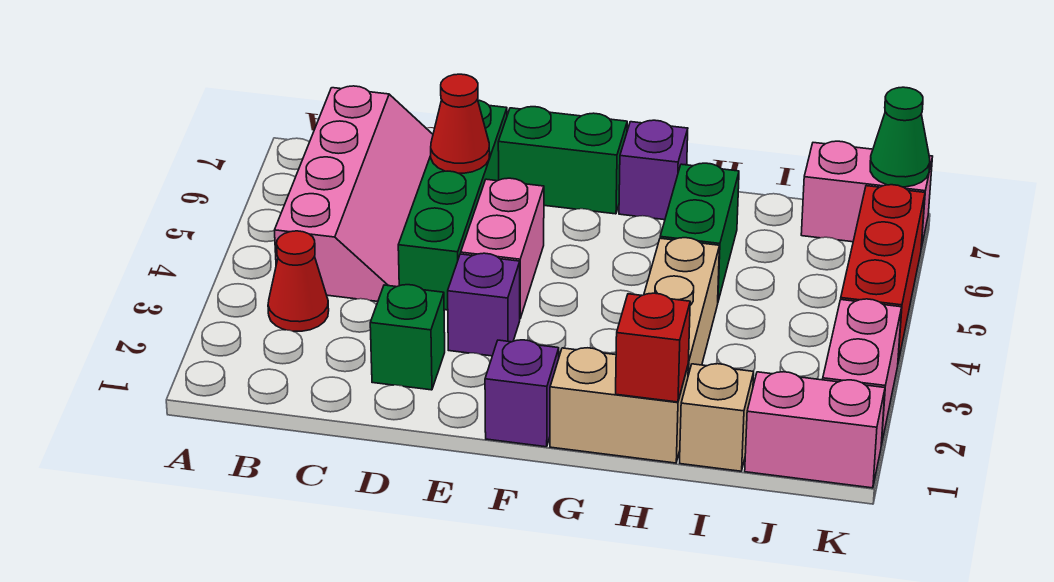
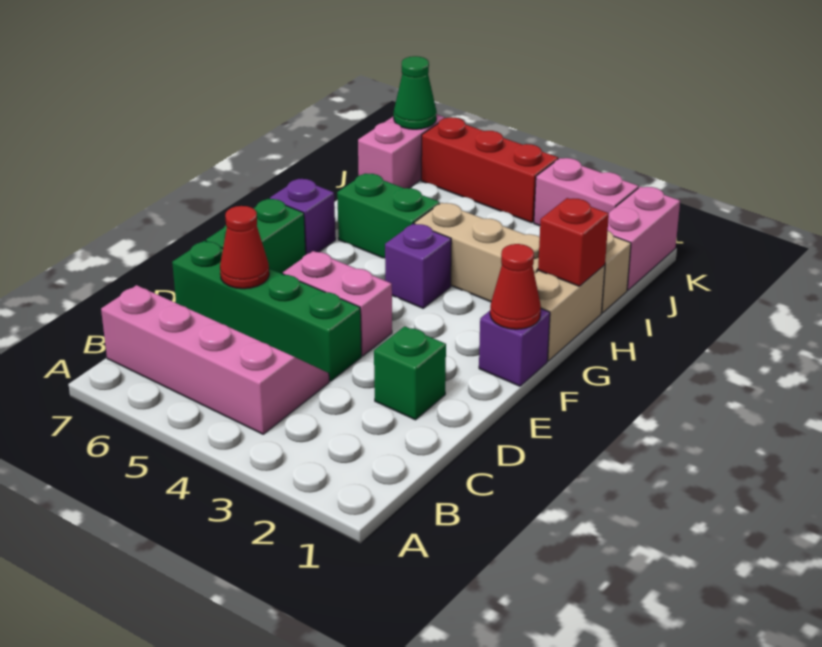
red cone B3 level 1 -> red cone F1 level 2
purple brick E3 level 1 -> purple brick G4 level 1

